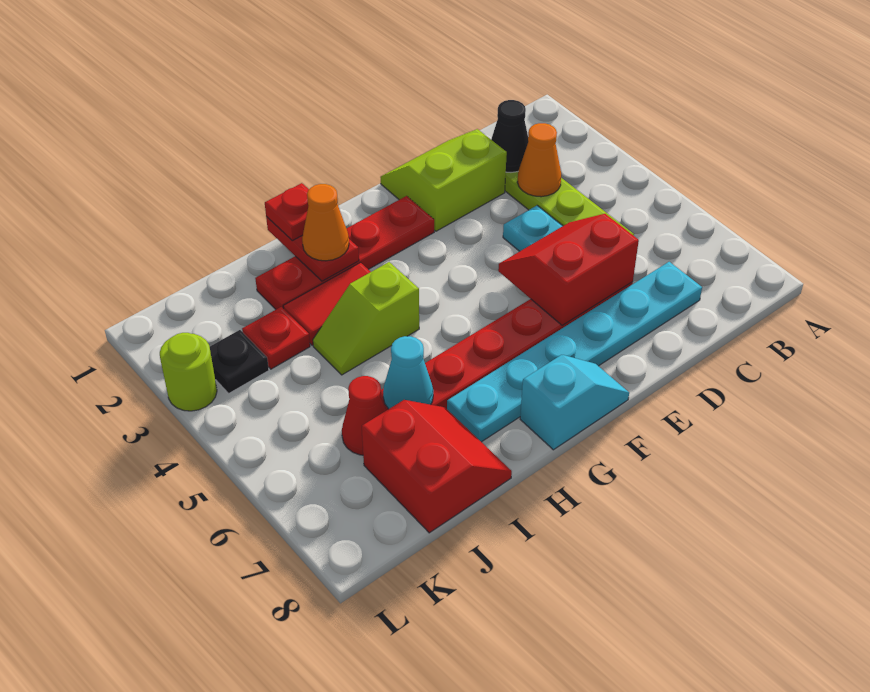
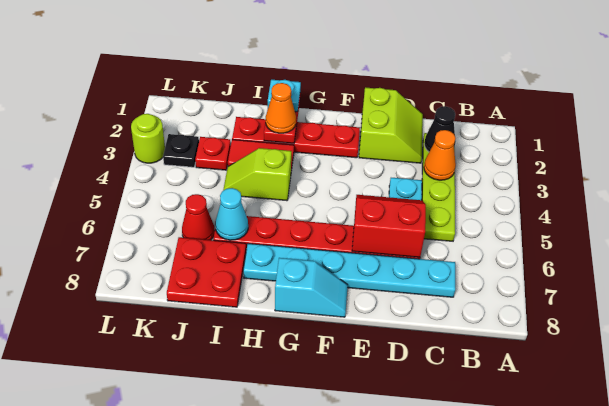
lime slope D1:E2 level 1 top 2 -> lime slope D1:E2 level 1 top E
red plate H1 level 3 -> cyan plate H1 level 3
red slope I7:J8 level 1 top J -> red plate I7:J8 level 1

